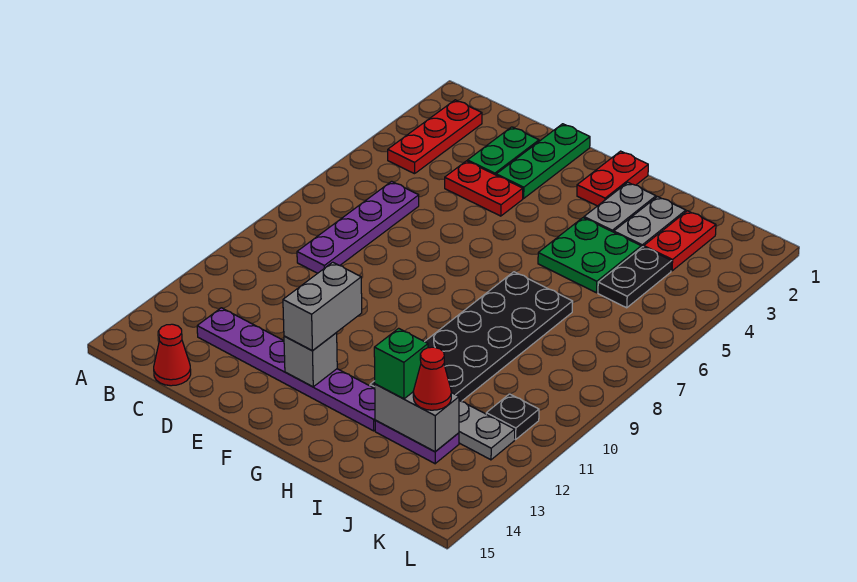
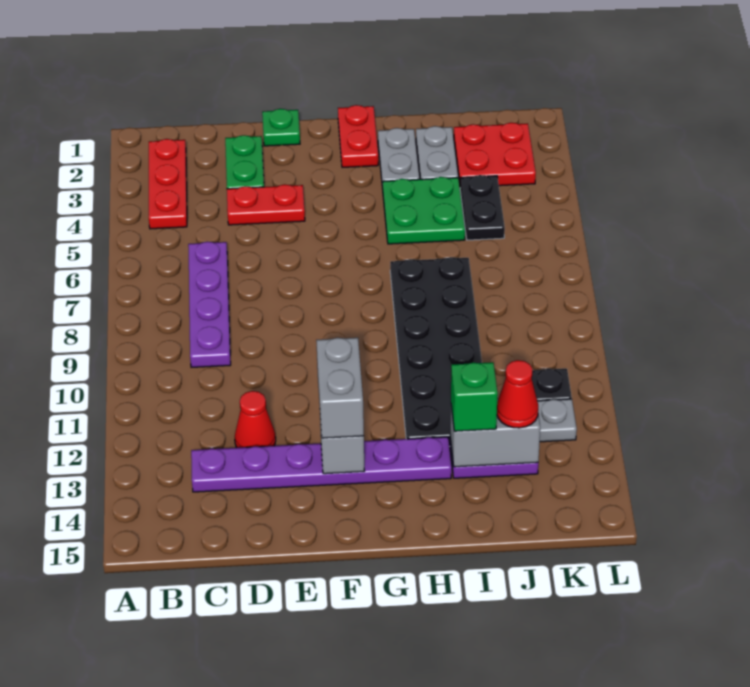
red cone C15 level 1 -> red cone D12 level 1
green plate E1:E3 level 1 -> green plate E1 level 1
red plate J2:J3 level 1 -> red plate J2:K3 level 1

